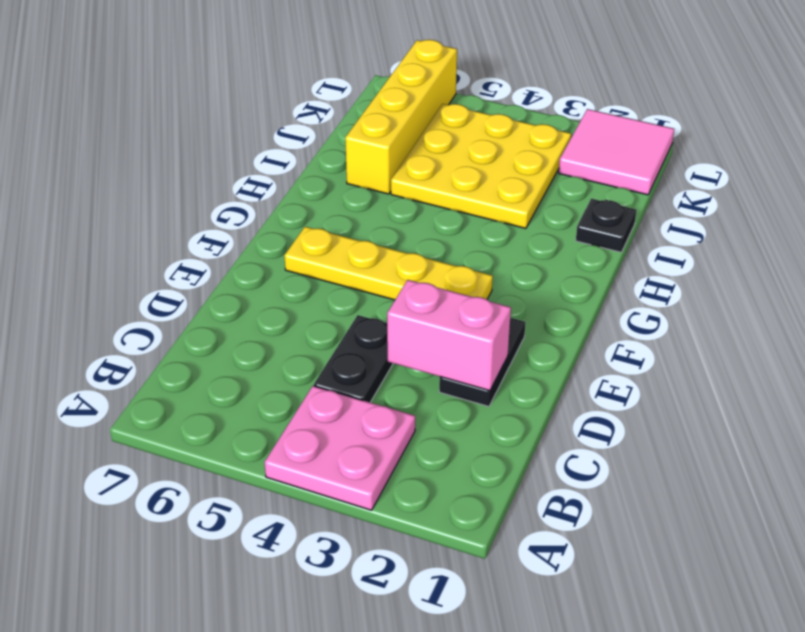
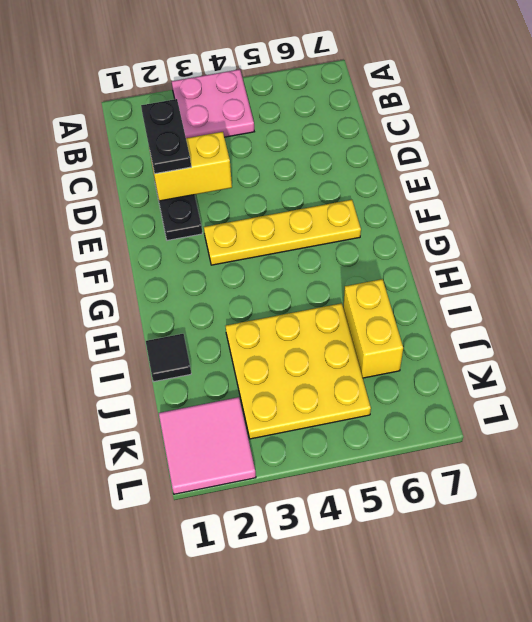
black plate C4:D4 level 1 -> black plate C2:D2 level 3
pink brick D2:D3 level 2 -> yellow brick D2:D3 level 2
black plate I1 level 1 -> black tile I1 level 1
yellow brick I6:L6 level 1 -> yellow brick I6:J6 level 1

